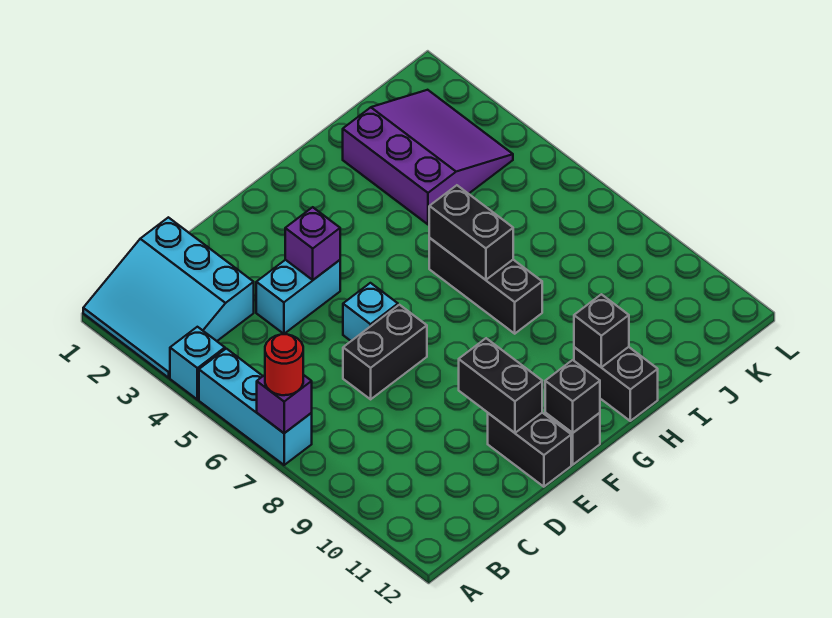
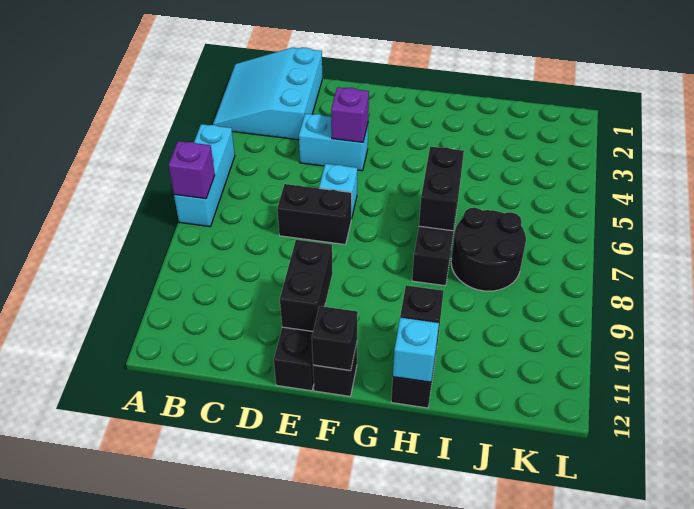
cyan brick A4 level 1 -> cyan brick H12 level 2
red round brick A7 level 3 -> none
purple slope I2:K4 level 1 top I -> none
none -> black round brick I7:J8 level 1

